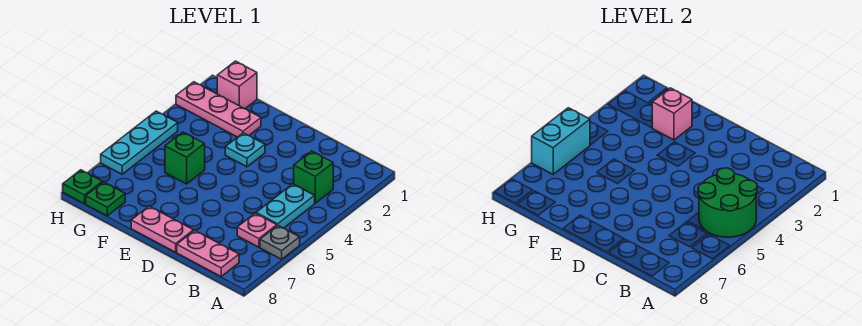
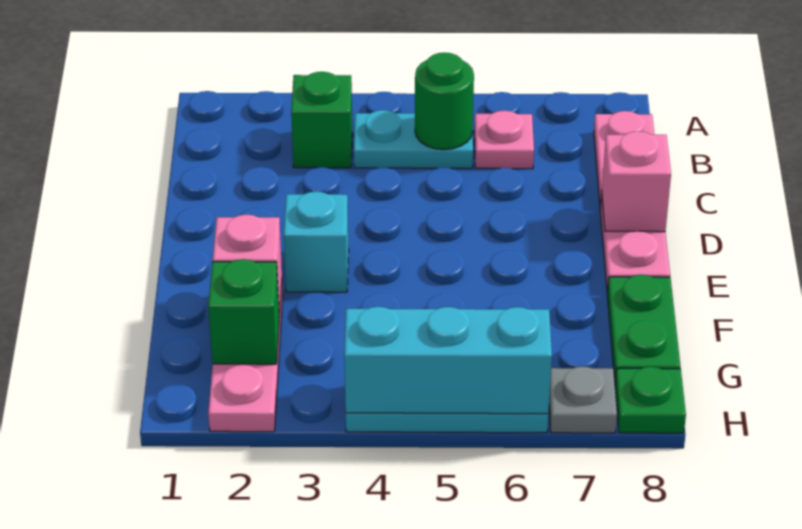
green round brick A4:B5 level 2 -> green round brick B5 level 2
grey plate A6 level 1 -> grey plate H7 level 1
cyan plate E3 level 1 -> cyan brick E3 level 1
green brick F5 level 1 -> green brick G2 level 2
pink brick G1 level 1 -> pink brick D8 level 2
green plate G8 level 1 -> green plate F8:G8 level 1
cyan brick H5:H6 level 2 -> cyan brick H4:H6 level 2

